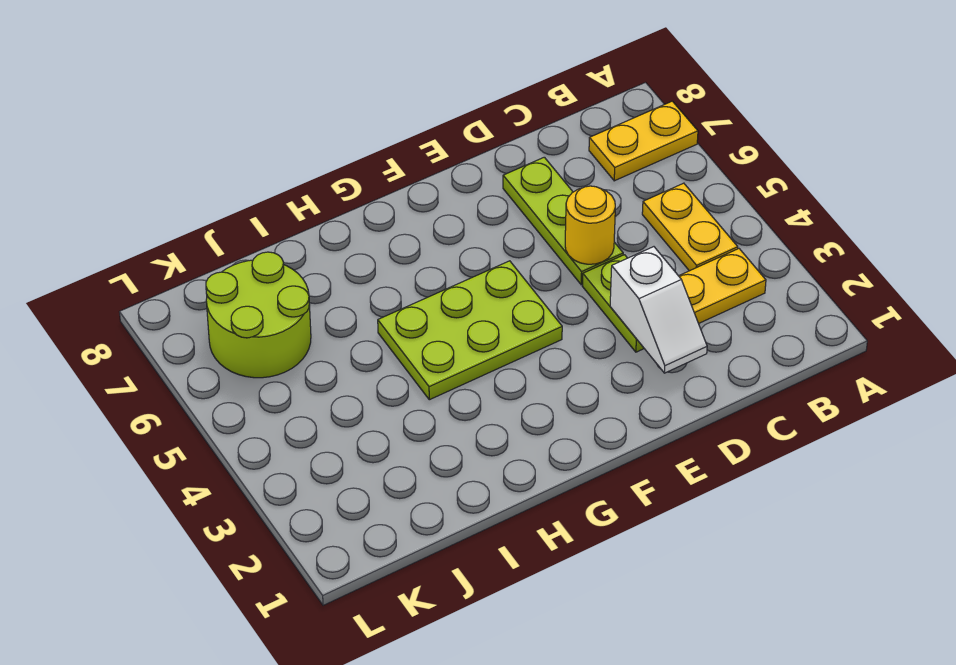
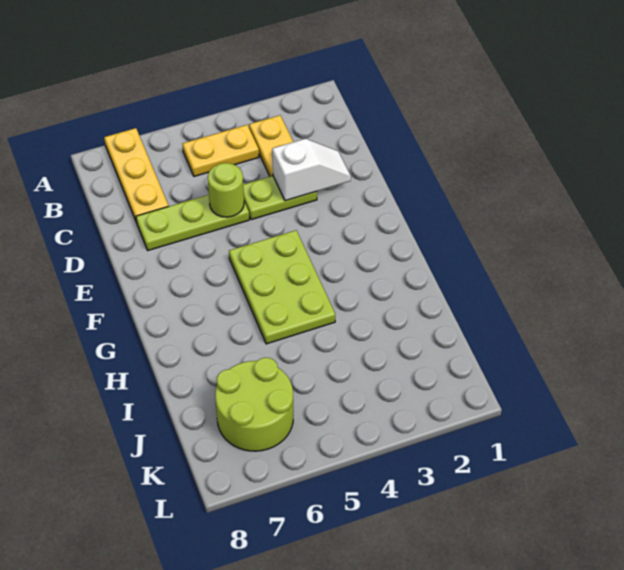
yellow plate A7:B7 level 1 -> yellow plate A7:C7 level 1
yellow round brick D5 level 2 -> lime round brick D5 level 2

